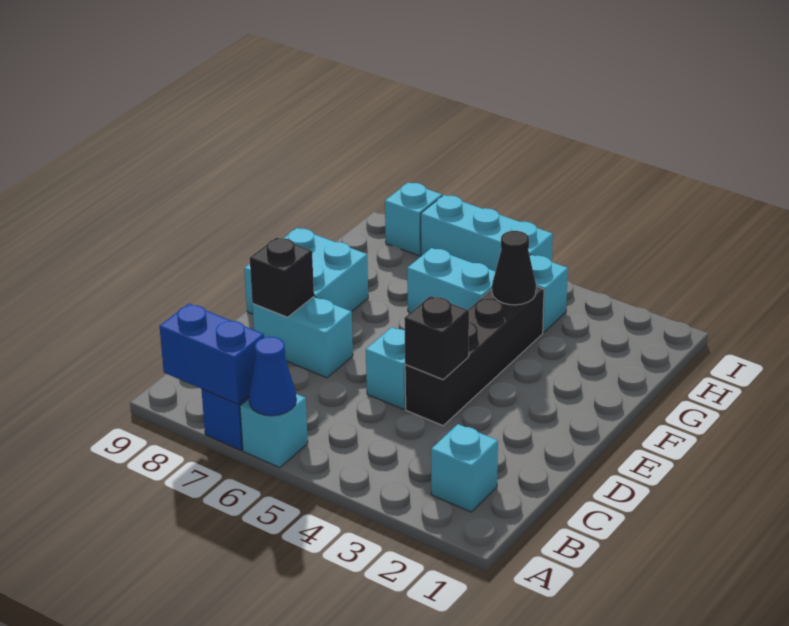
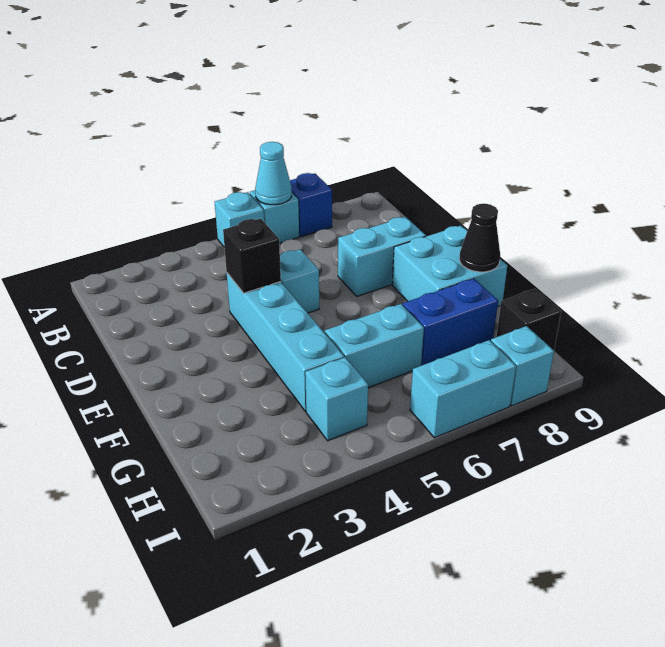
blue cone A6 level 2 -> cyan cone A6 level 2
blue brick A7:A8 level 2 -> blue brick G7:G8 level 1
cyan brick B2 level 1 -> cyan brick A5 level 1
black brick D4:G4 level 1 -> cyan brick D4:G4 level 1
black brick D8 level 2 -> black brick H9 level 1
black cone G4 level 2 -> black cone F9 level 2
cyan brick I5:I7 level 1 -> cyan brick I6:I7 level 1

